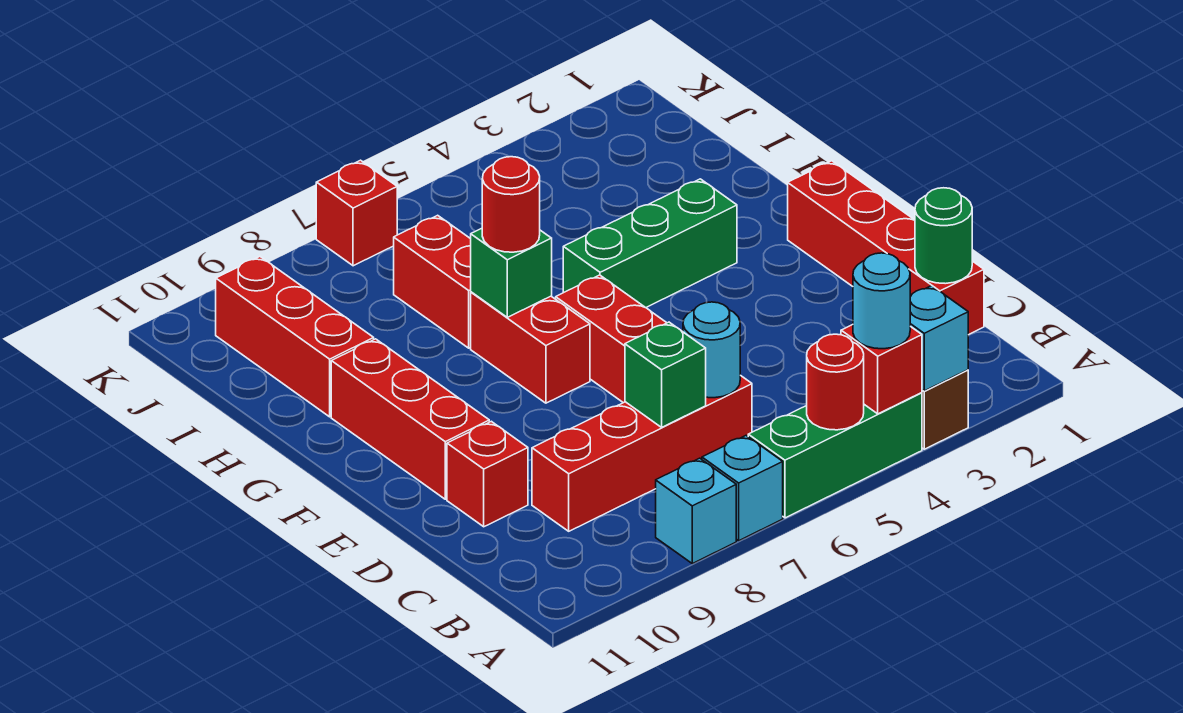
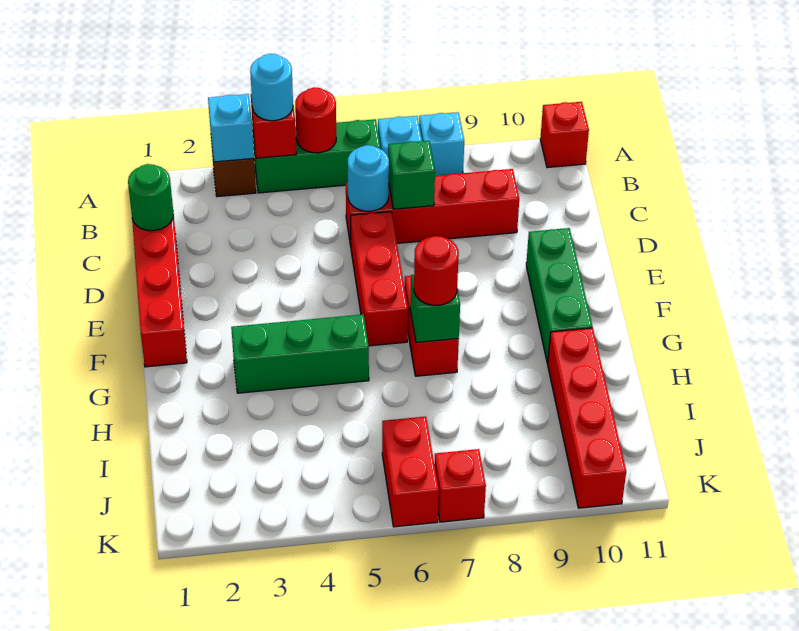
red brick D10 level 1 -> red brick A11 level 1
red brick E10:G10 level 1 -> green brick E10:G10 level 1
red brick H7:I7 level 1 -> red brick J6:K6 level 1
red brick H10:J10 level 1 -> red brick H10:K10 level 1

